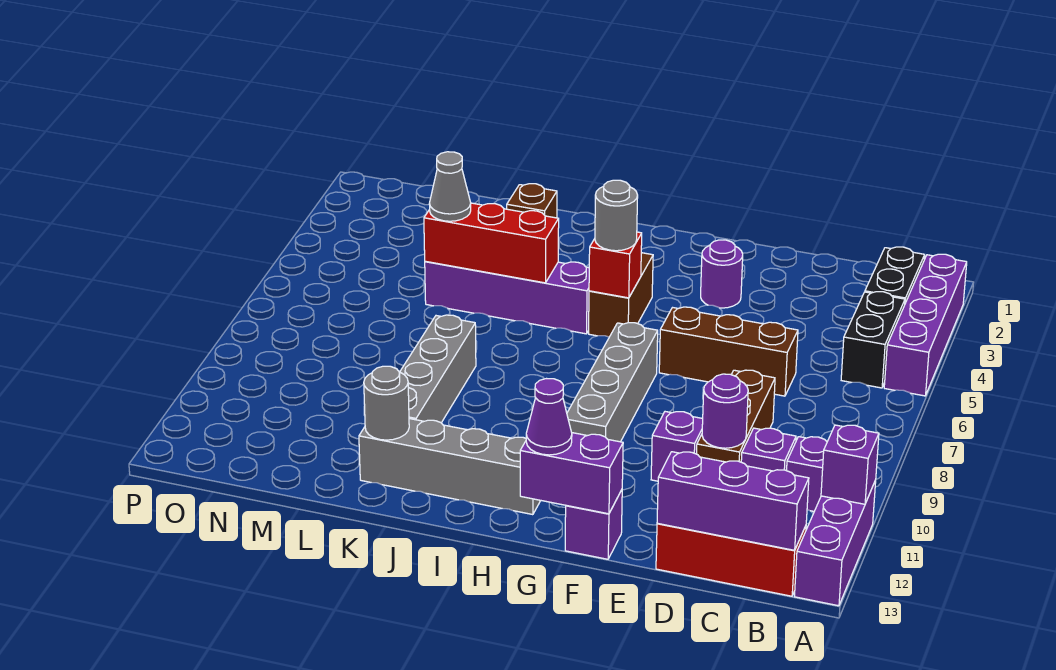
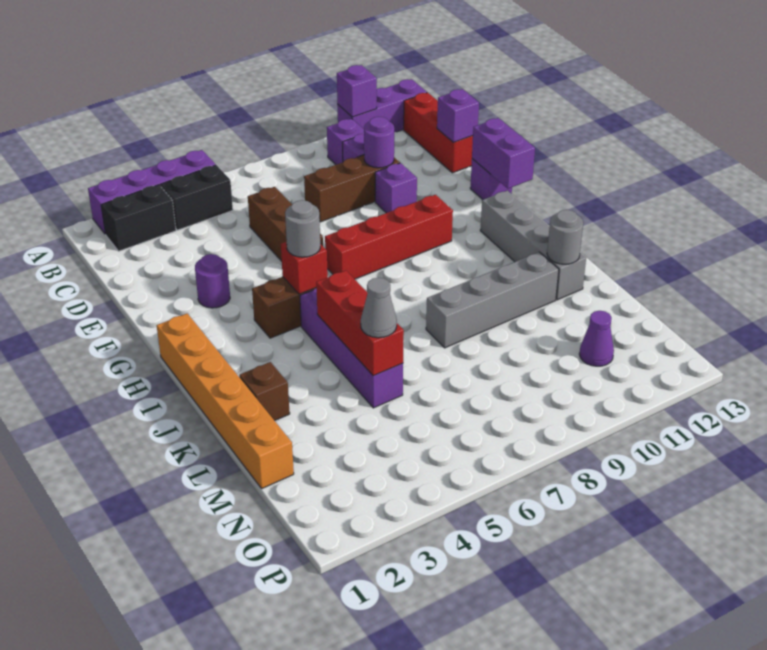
purple brick B13:D13 level 2 -> purple brick D13 level 2
grey brick G7:G10 level 1 -> red brick G7:G10 level 1
purple cone G13 level 3 -> purple cone N11 level 1
none -> orange brick H1:M1 level 1

